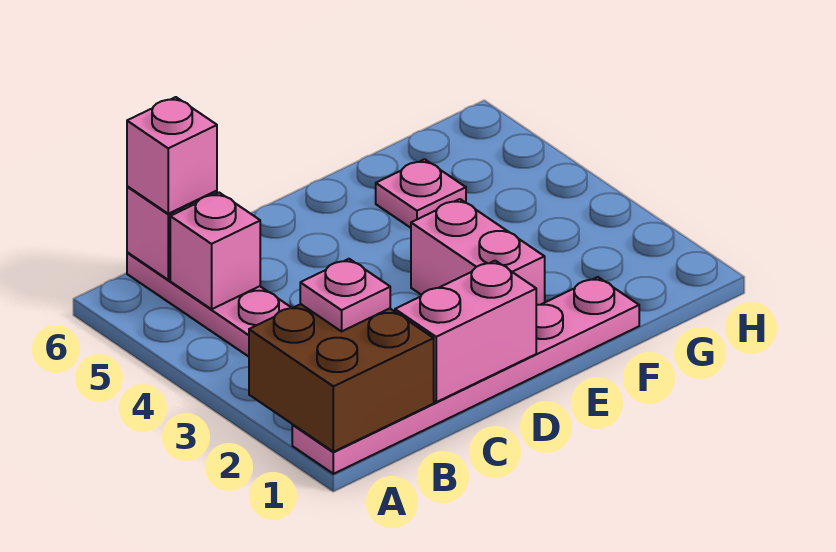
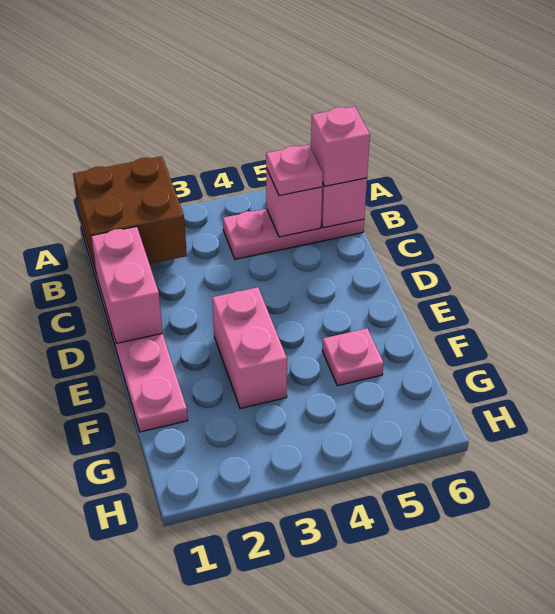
pink plate B2 level 3 -> pink plate B5 level 3
pink brick E2:E3 level 1 -> pink brick E3:F3 level 1

